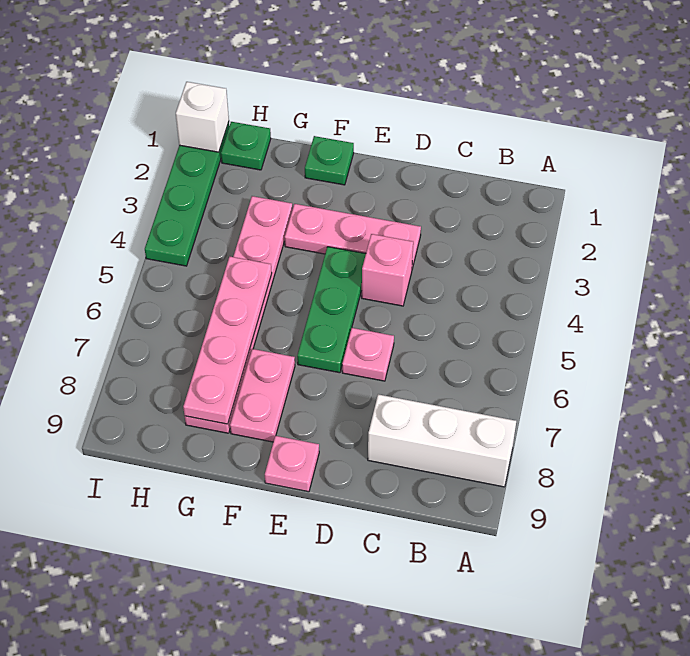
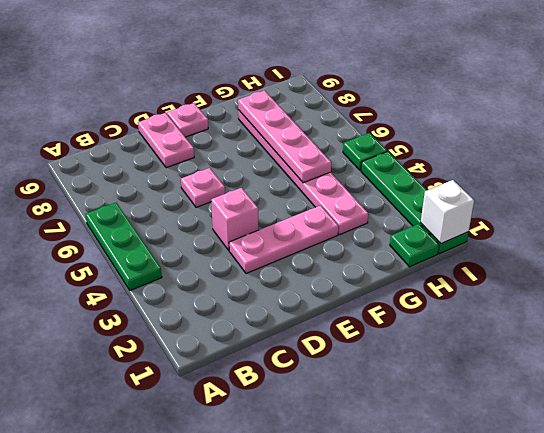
white brick A8:C8 level 1 -> none
green plate E4:E6 level 1 -> green plate A4:A6 level 1
green plate F1 level 1 -> green plate I5 level 1
pink plate F7:F8 level 1 -> pink plate D8:D9 level 1

